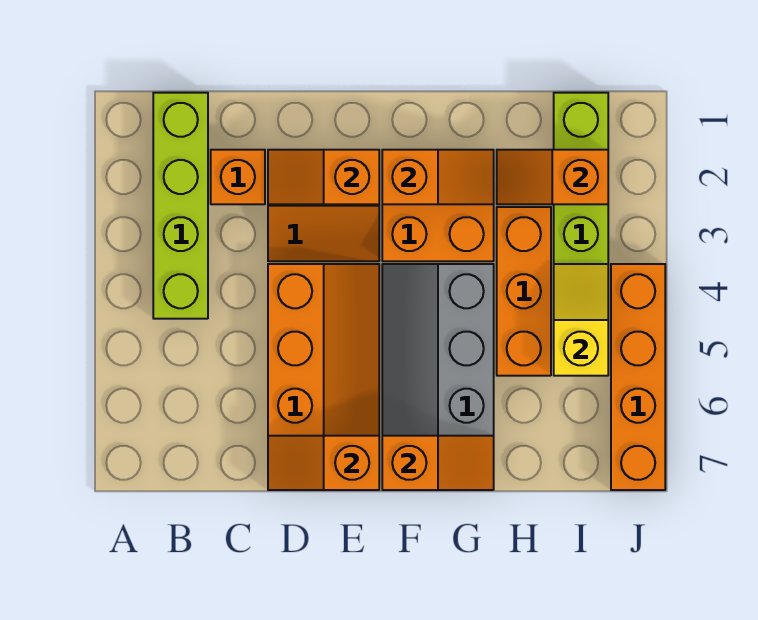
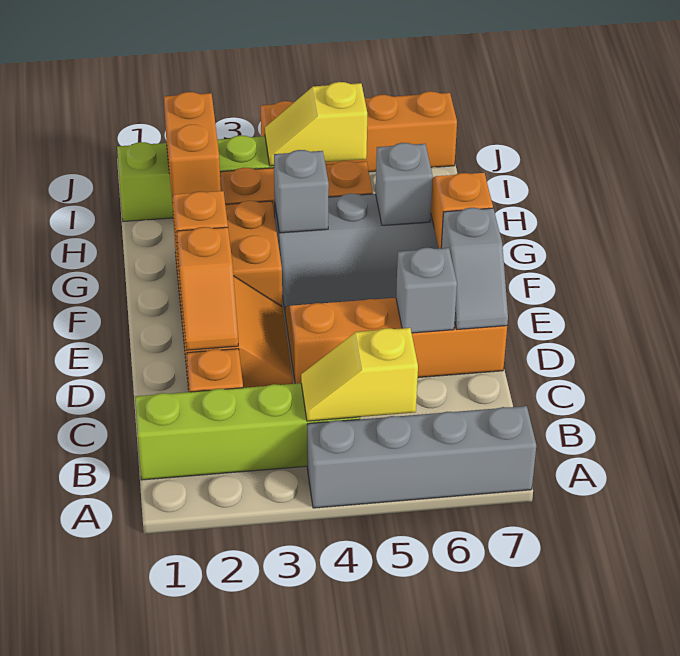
none -> grey brick A4:A7 level 1
none -> yellow slope B4:B5 level 2 top 5
none -> grey brick D6 level 2
orange slope D7:E7 level 2 top E -> grey slope D7:E7 level 2 top E
none -> grey brick G4 level 2
none -> grey brick G6 level 2
orange slope H2:I2 level 2 top I -> orange brick H2:I2 level 2

